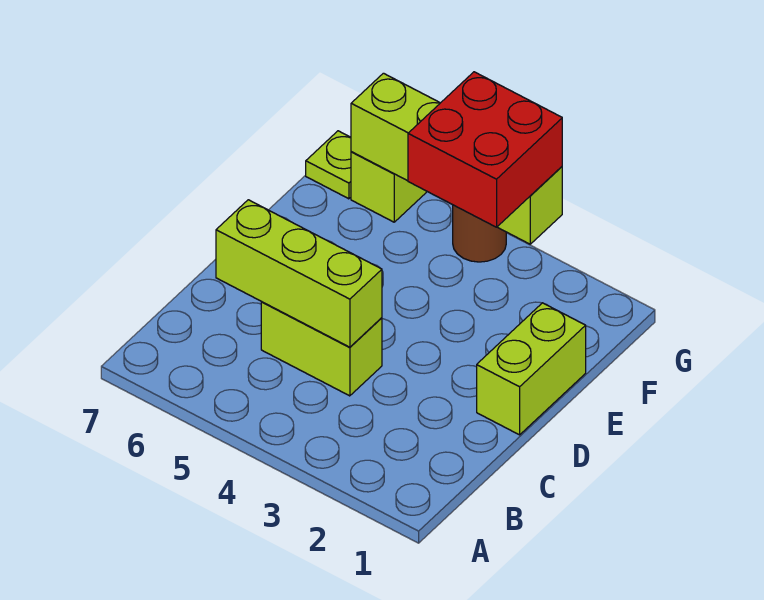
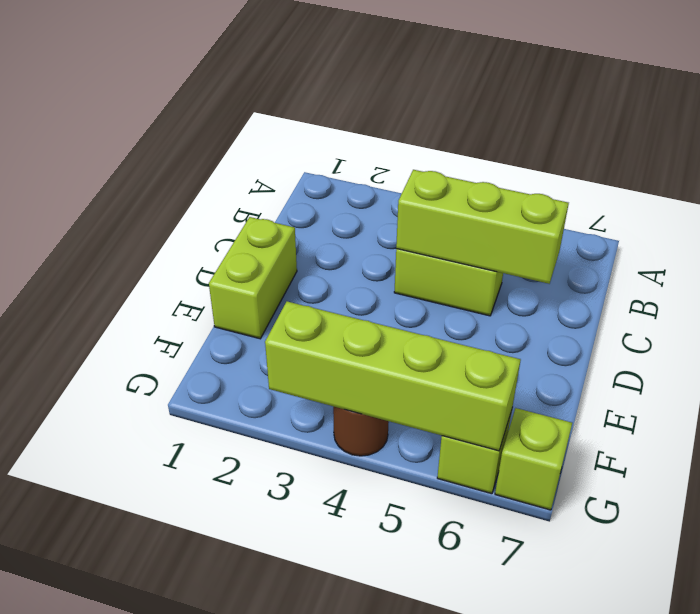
red brick F3:G4 level 3 -> none
lime plate G7 level 1 -> lime brick G7 level 1

